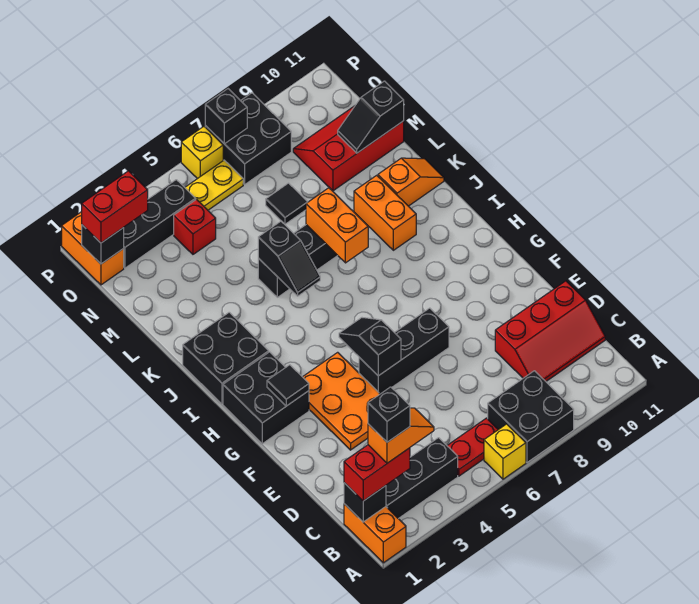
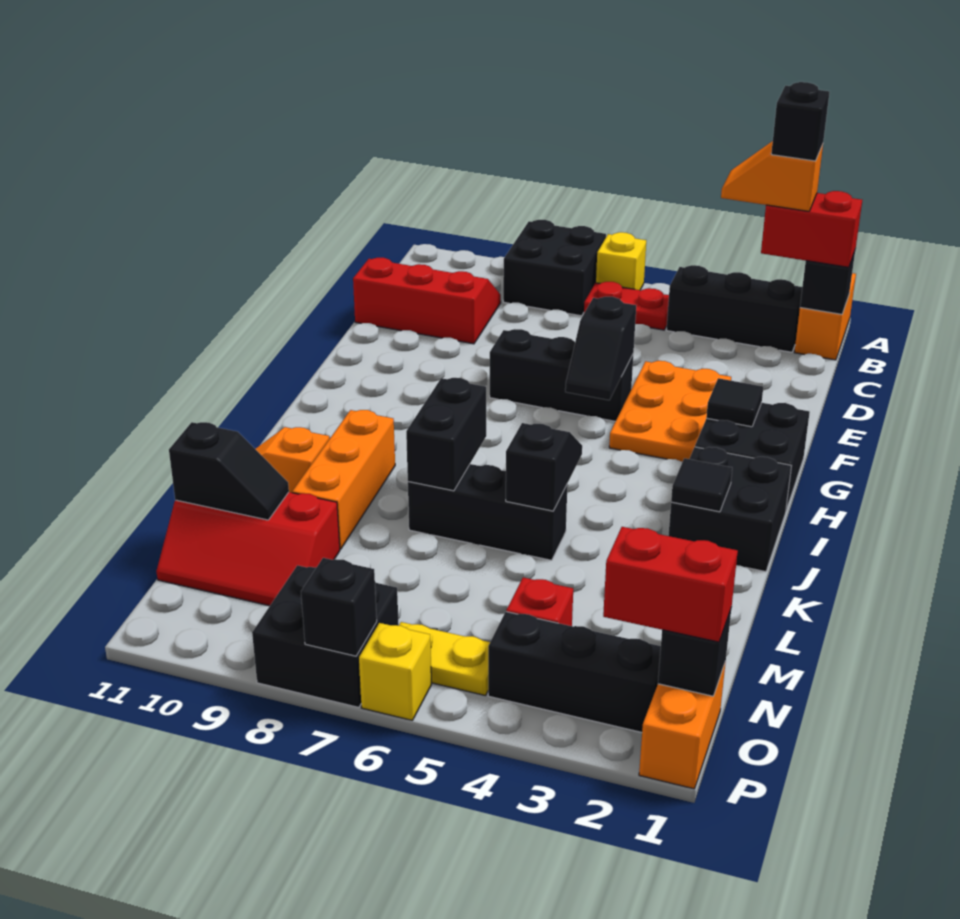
orange brick J7:K7 level 2 -> black brick J7:K7 level 2
orange brick J9:K9 level 1 -> orange brick J9:L9 level 1
black tile M7 level 1 -> black tile J2 level 2

